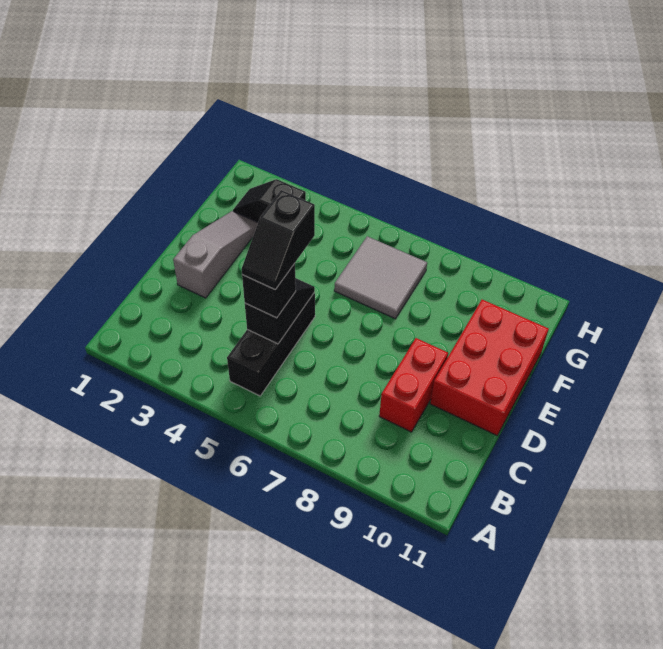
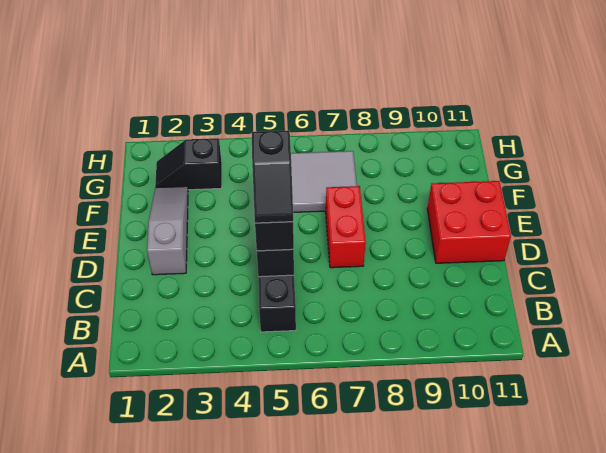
red brick C9:D9 level 1 -> red brick D7:E7 level 1
red brick D10:F11 level 1 -> red brick D10:E11 level 1

